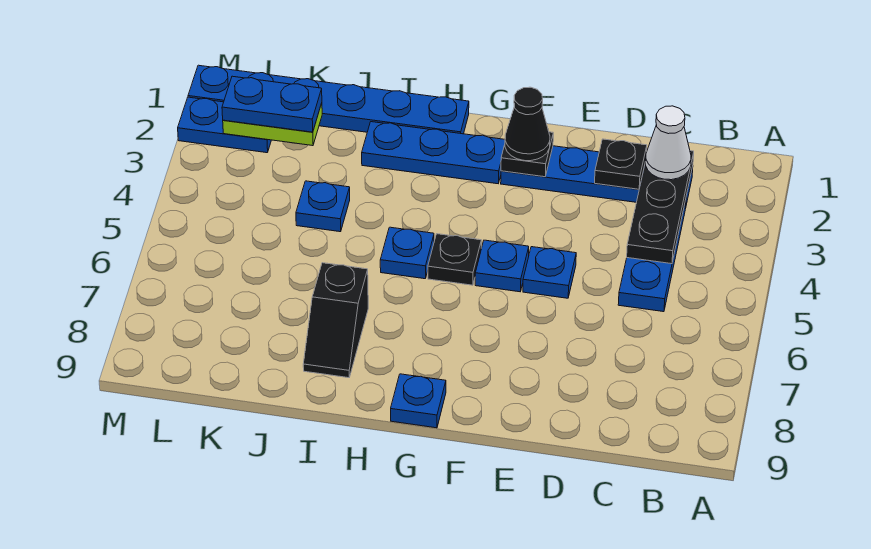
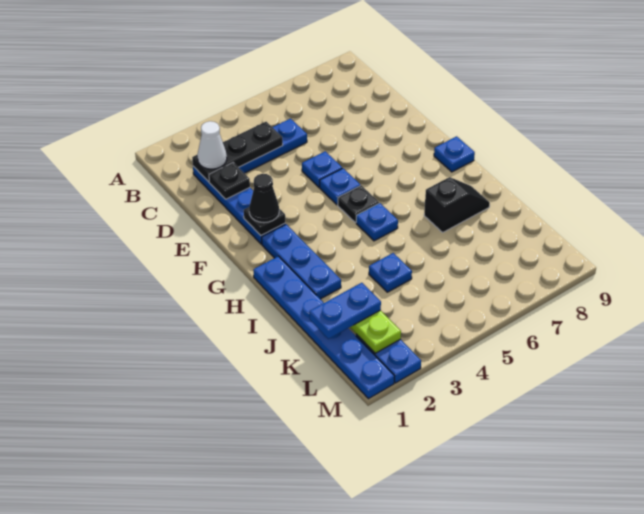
blue plate K2:L2 level 3 -> blue plate K1:K2 level 3

